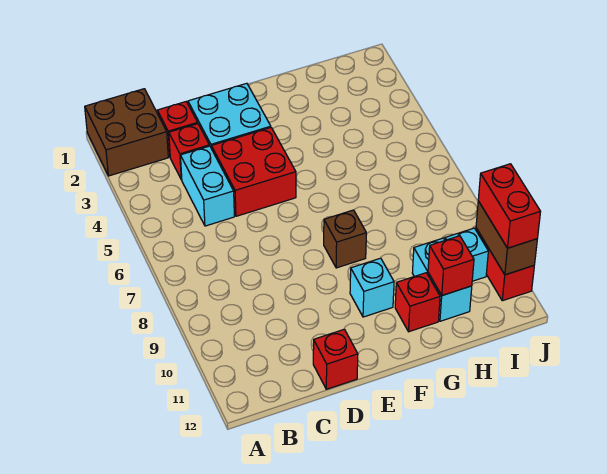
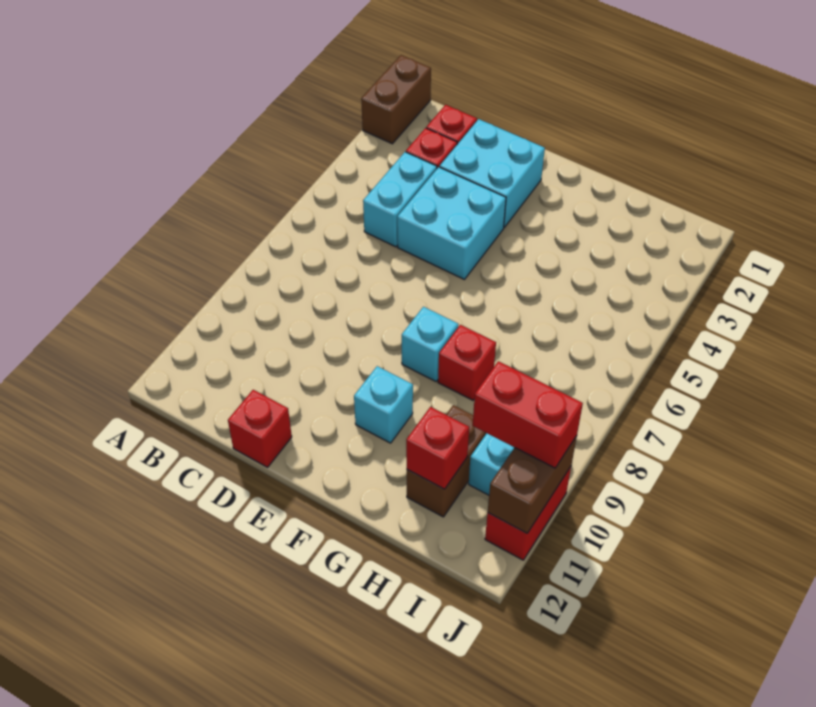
brown brick A1:B2 level 1 -> brown brick A1:A2 level 1
red brick D4:E5 level 1 -> cyan brick D4:E5 level 1
brown brick F8 level 1 -> cyan brick F8 level 1
red brick G11 level 1 -> red brick G8 level 1
cyan brick H10:H11 level 1 -> brown brick H10:H11 level 1
red brick J10:J11 level 3 -> red brick I10:J10 level 3

